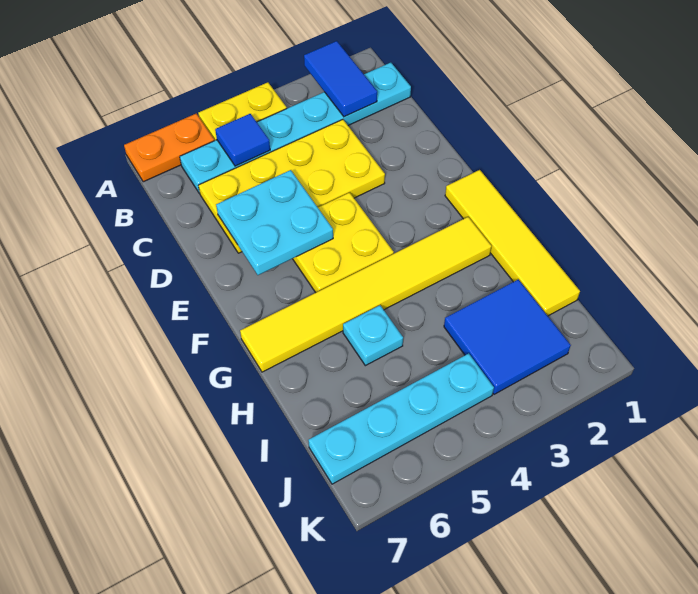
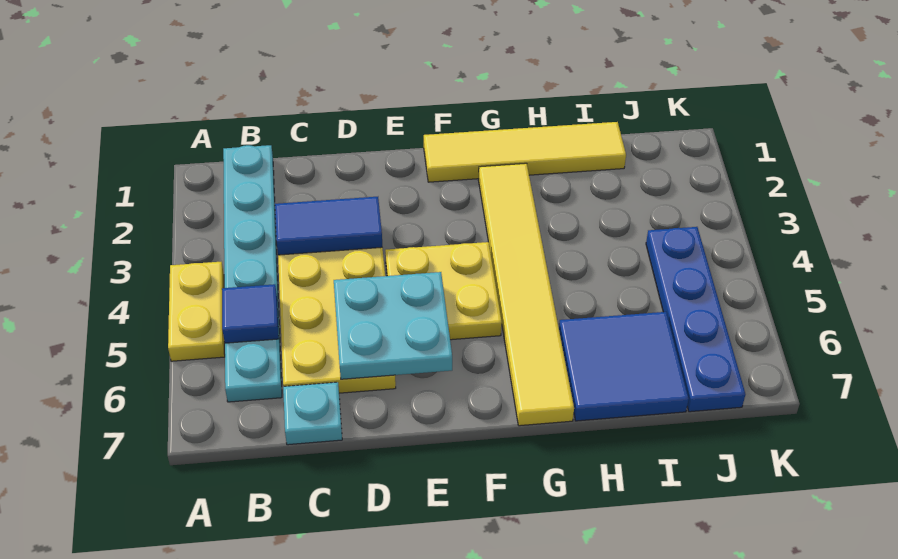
blue tile A2:B2 level 2 -> blue tile C3:D3 level 2
orange plate A6:A7 level 1 -> none
cyan plate H5 level 1 -> cyan plate C7 level 1
blue tile I2:J3 level 1 -> blue tile H6:I7 level 1
cyan plate J4:J7 level 1 -> blue plate J4:J7 level 1

